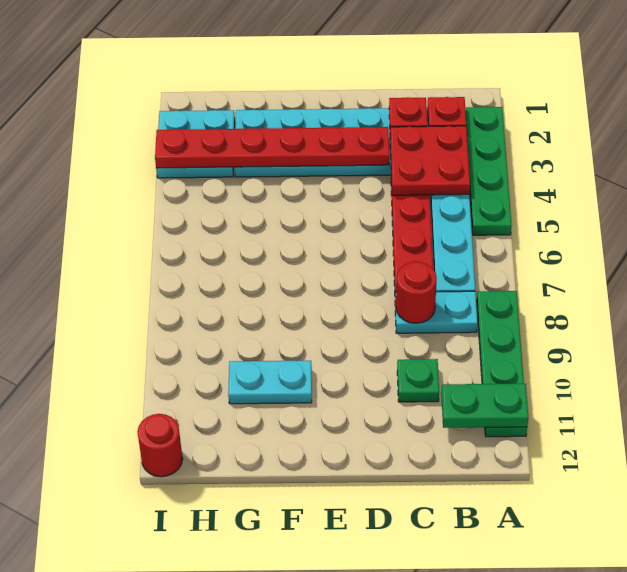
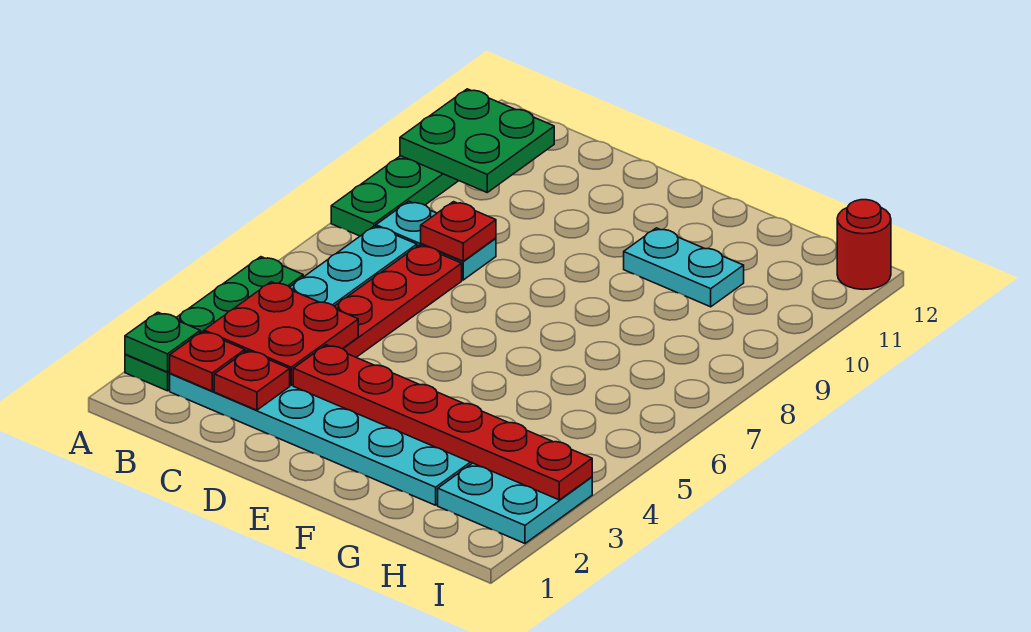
green plate A11:B11 level 2 -> green plate A10:B11 level 2
red round brick C8 level 2 -> red plate C8 level 2
green plate C10 level 1 -> green plate A2 level 2

